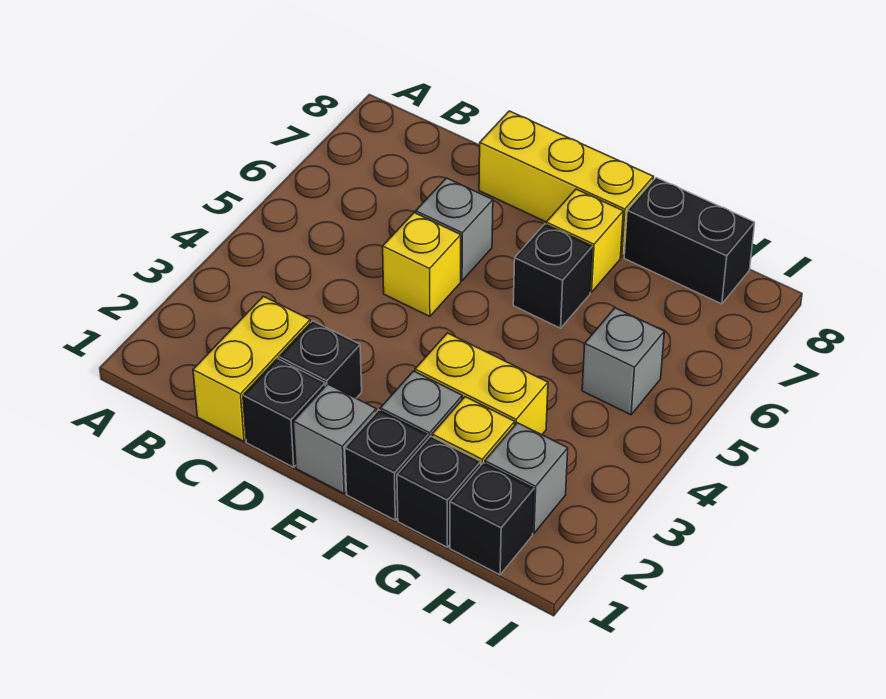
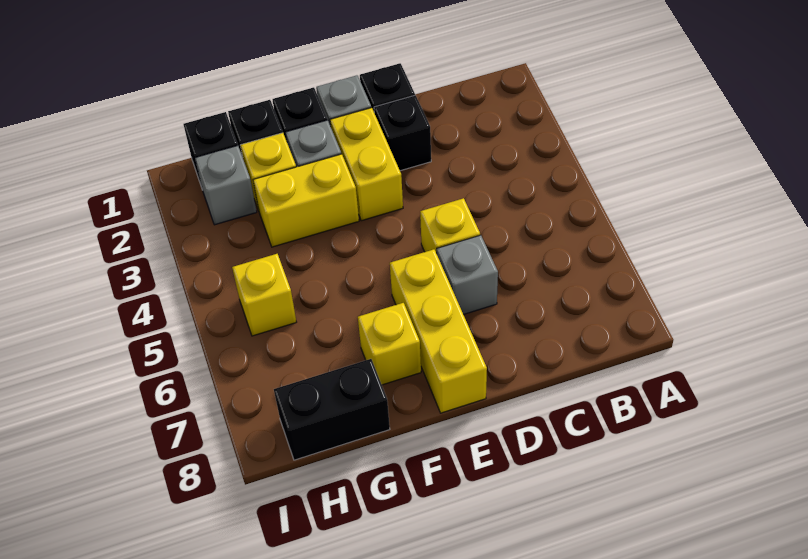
yellow brick C1:C2 level 1 -> yellow brick E2:E3 level 1
yellow brick D8:F8 level 1 -> yellow brick E6:E8 level 1
black brick F6 level 1 -> none
grey brick H5 level 1 -> yellow brick H5 level 1

